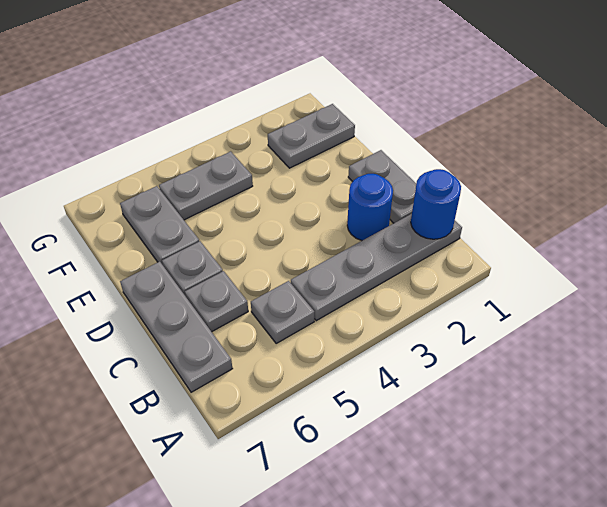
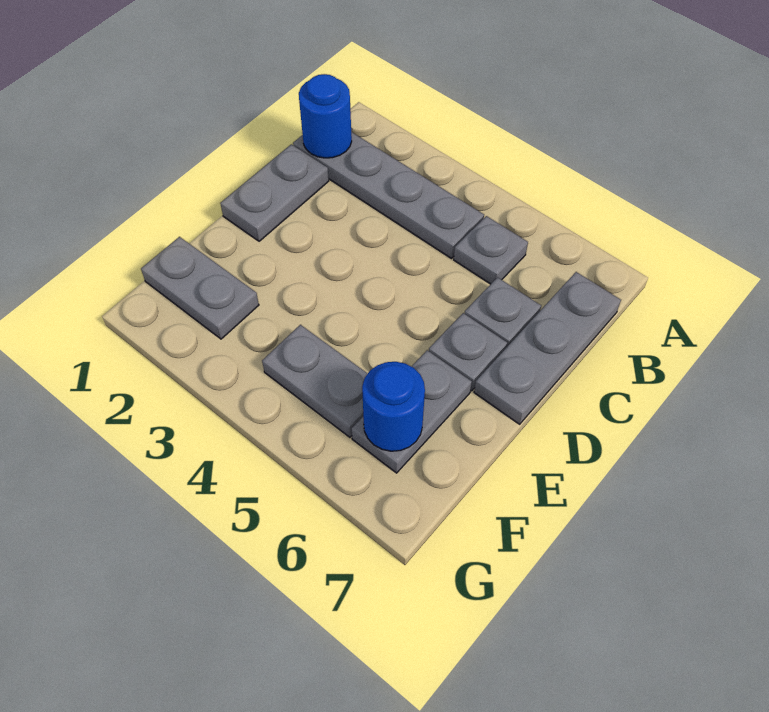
blue round brick C2 level 1 -> blue round brick F6 level 2

